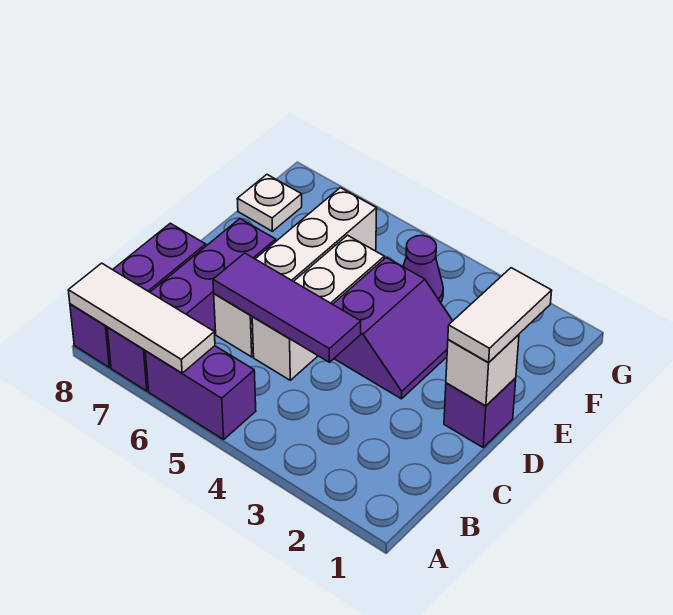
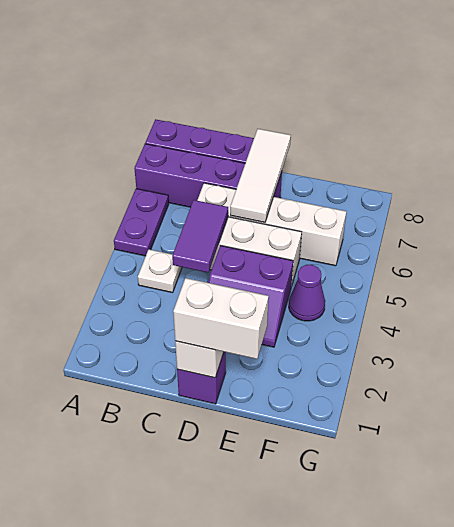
purple brick A5:A6 level 1 -> purple plate A5:A6 level 1
white tile A6:A8 level 2 -> white tile D6:D8 level 2
purple tile C4:C6 level 2 -> purple tile C4:C5 level 2
white tile D1:E1 level 3 -> white brick D1:E1 level 3
white plate F8 level 1 -> white plate B4 level 1

